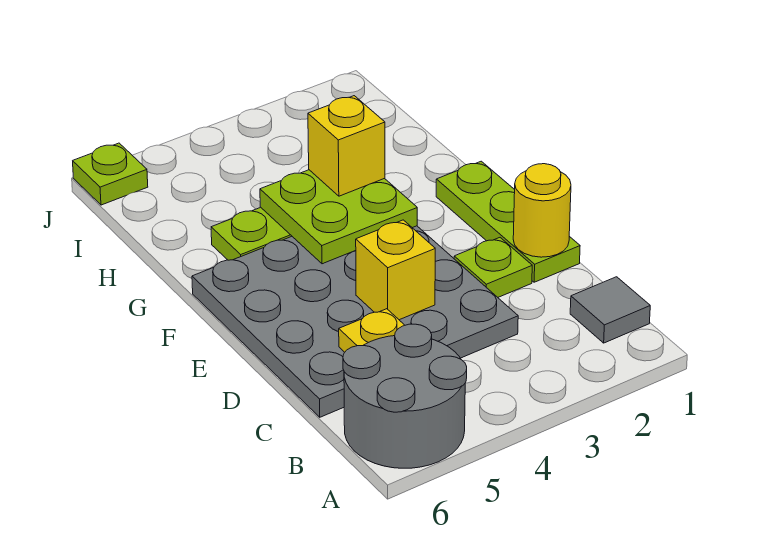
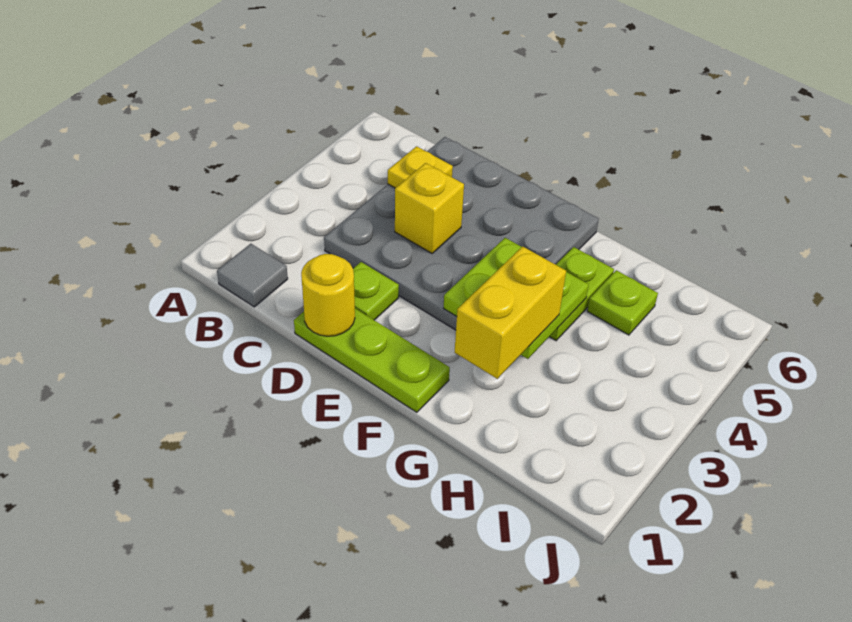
grey round brick A5:B6 level 1 -> none
yellow brick G3 level 3 -> yellow brick G2:G3 level 3
lime plate J6 level 1 -> lime plate H5 level 1

